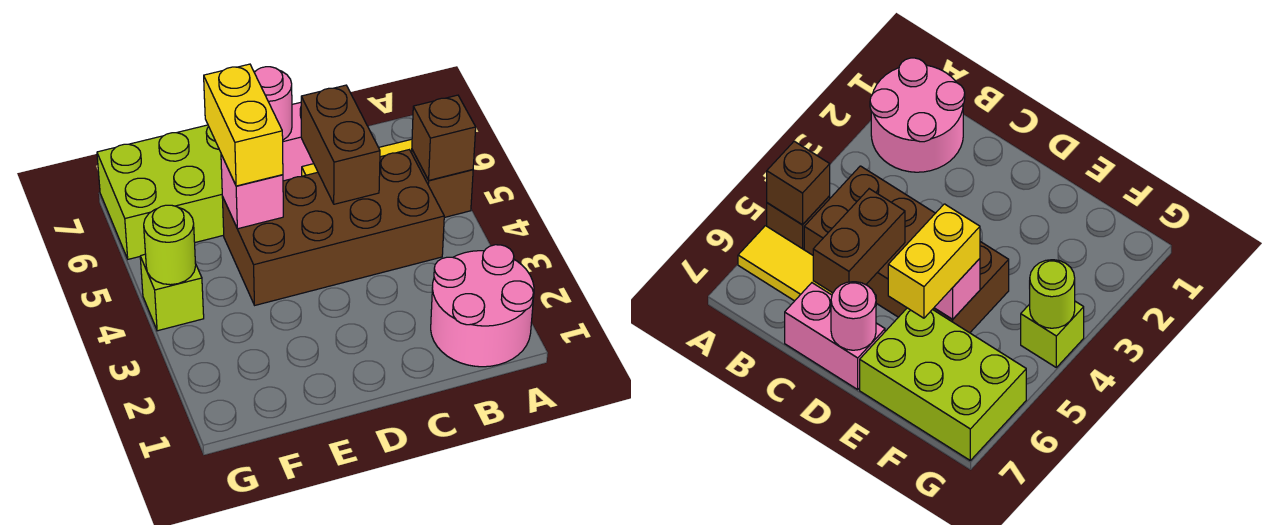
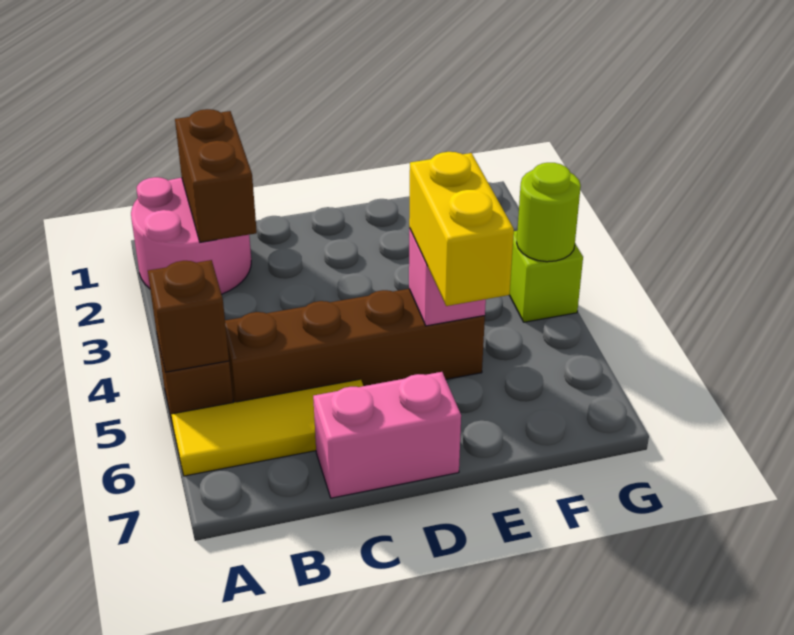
brown brick B4:E5 level 1 -> brown brick B5:E5 level 1
brown brick C5:C6 level 2 -> brown brick B1:B2 level 2
pink round brick D7 level 2 -> none
lime brick E6:G7 level 1 -> none

